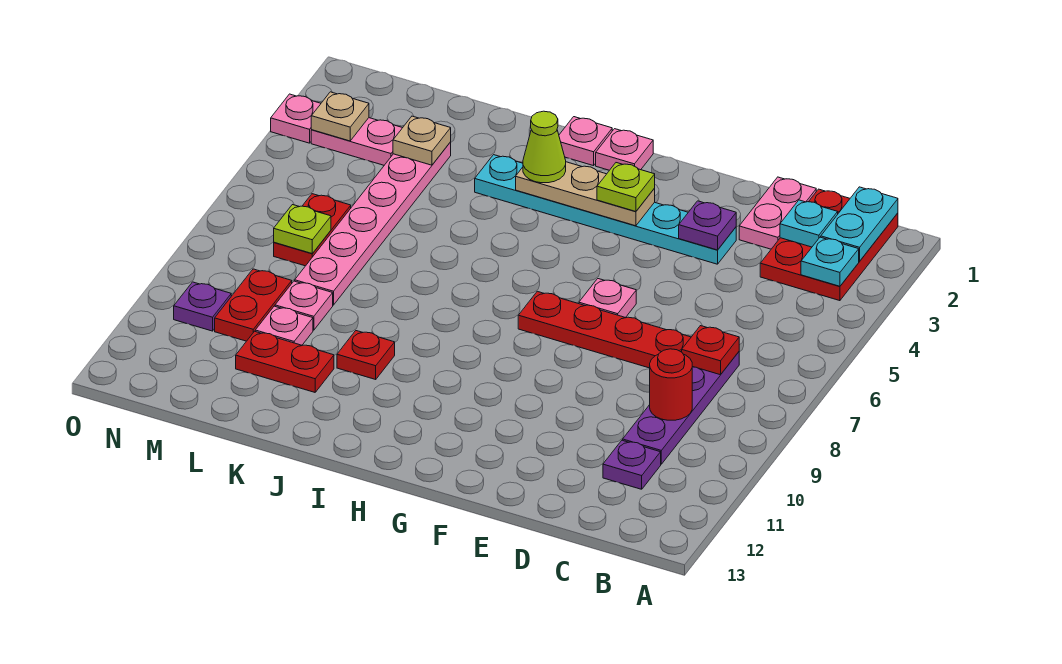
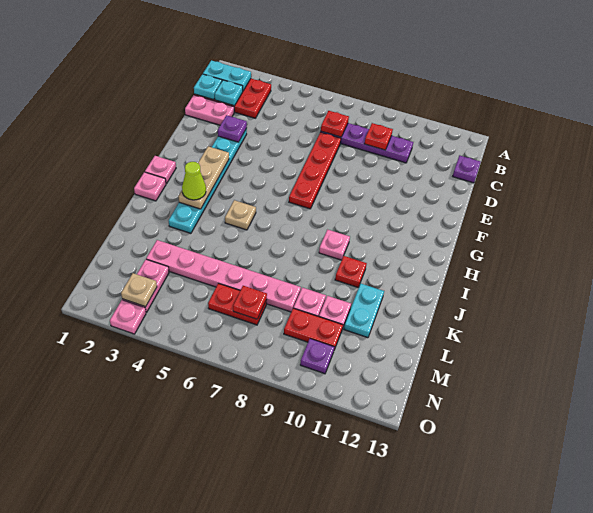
cyan plate B3 level 2 -> cyan plate C1 level 2
red round brick C9 level 2 -> red plate C9 level 2
purple plate C11 level 1 -> purple plate C13 level 1
pink plate F6 level 1 -> pink plate I9 level 1
lime plate G3 level 3 -> none
red plate K11:L11 level 1 -> cyan plate K11:L11 level 1
tan plate L3 level 2 -> tan plate I5 level 1
lime plate M7 level 2 -> red plate M7 level 2

